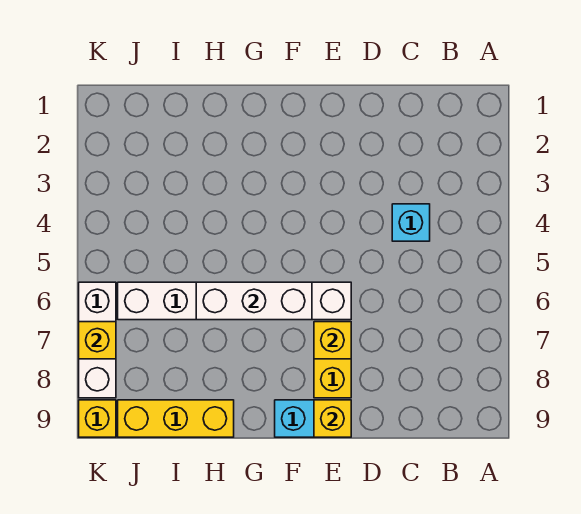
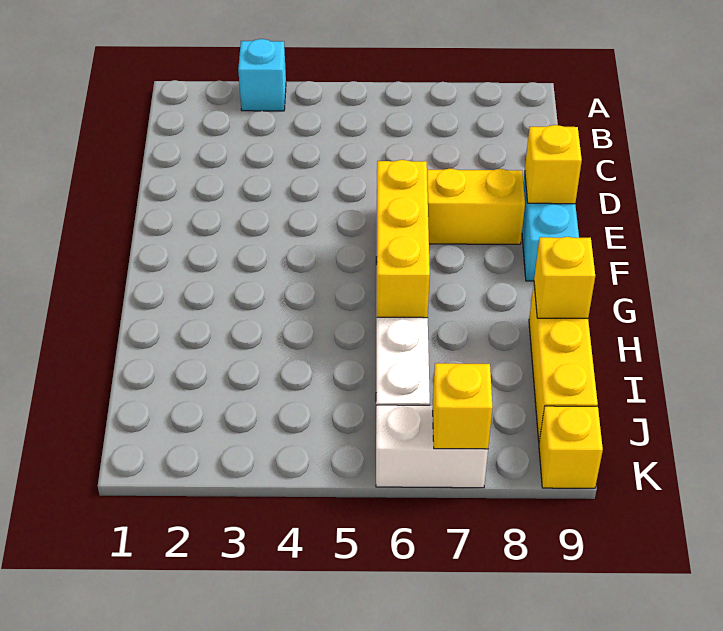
cyan brick C4 level 1 -> cyan brick A3 level 1
yellow brick E7 level 2 -> yellow brick H9 level 2
white brick F6:H6 level 2 -> yellow brick F6:H6 level 2
white brick K6:K8 level 1 -> white brick K6:K7 level 1

